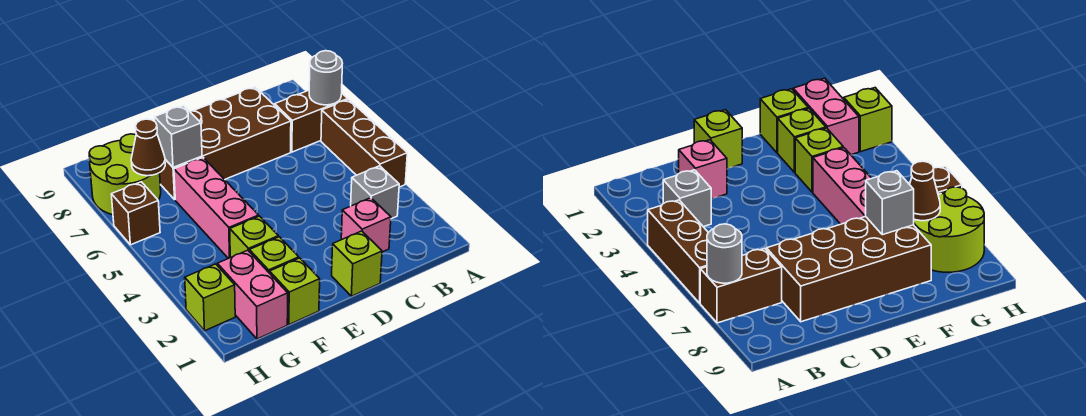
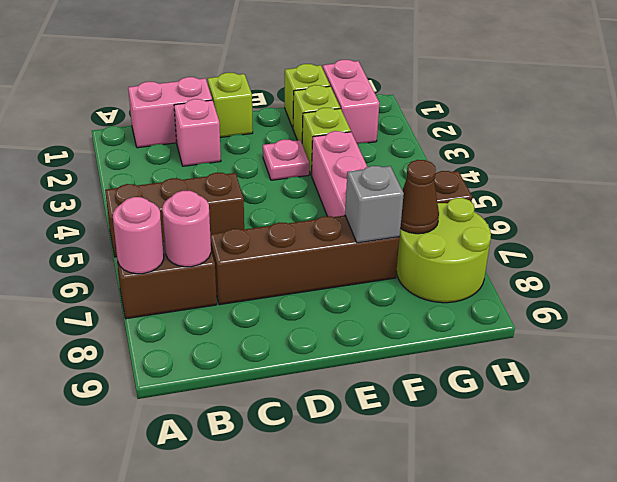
brown brick A4:A6 level 1 -> brown brick A5:C5 level 1
grey round brick A7 level 2 -> pink round brick A7 level 2
none -> pink brick B1:C1 level 1
grey brick B3 level 1 -> none
none -> pink round brick B7 level 2
brown brick C7:F8 level 1 -> brown brick C7:F7 level 1
none -> pink plate E3 level 1
lime brick H2 level 1 -> none

